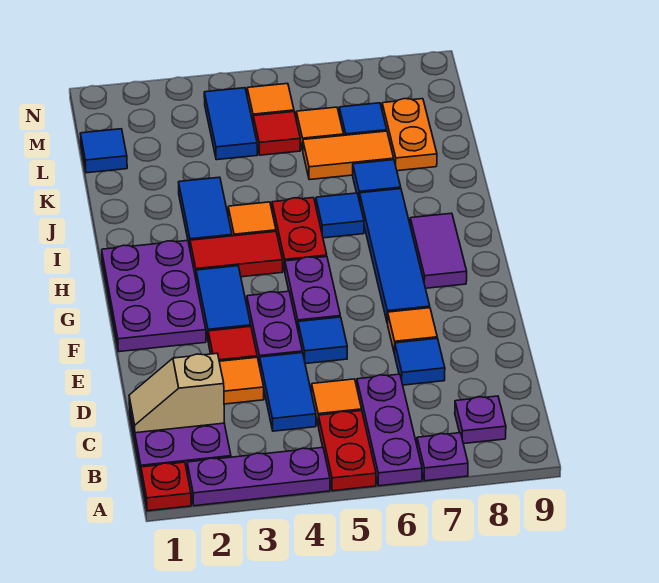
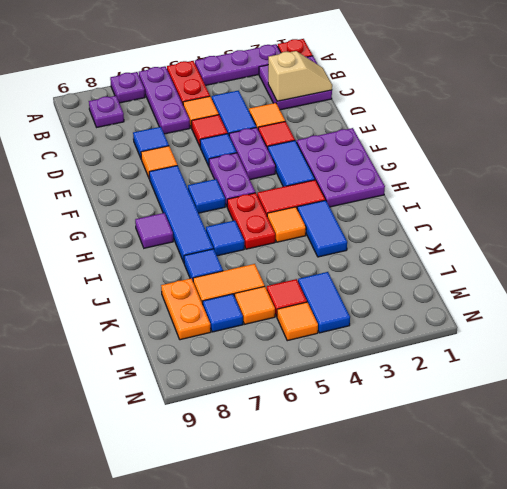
none -> red tile D5 level 1
purple tile G8:H8 level 1 -> purple tile H8 level 1
blue tile L1 level 1 -> blue tile G6 level 1

